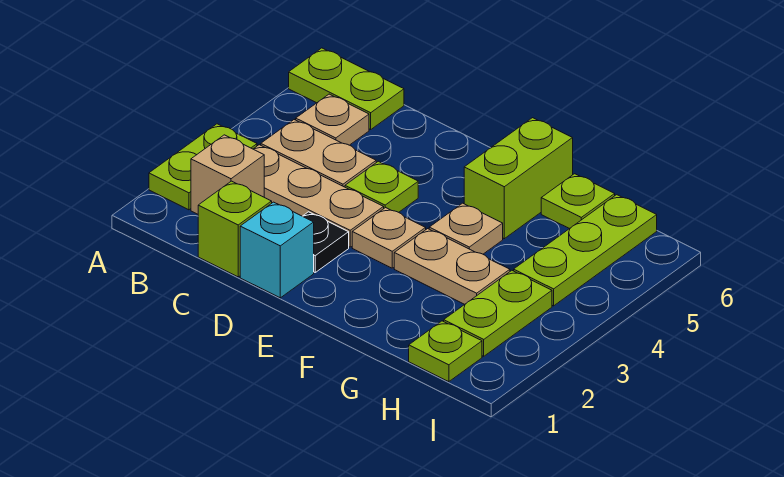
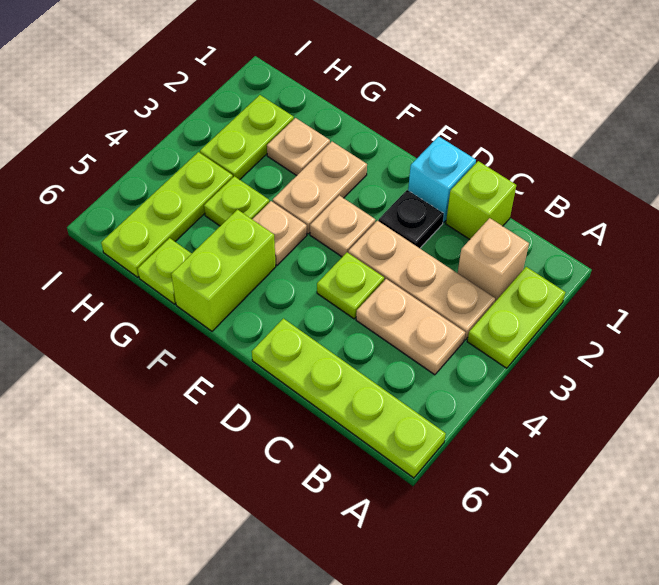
lime plate A6:B6 level 1 -> lime plate A6:D6 level 1
tan plate B5 level 1 -> tan plate G2 level 1
tan plate F3:G3 level 1 -> tan plate F2:F3 level 1
lime plate H1 level 1 -> lime plate G4 level 1

